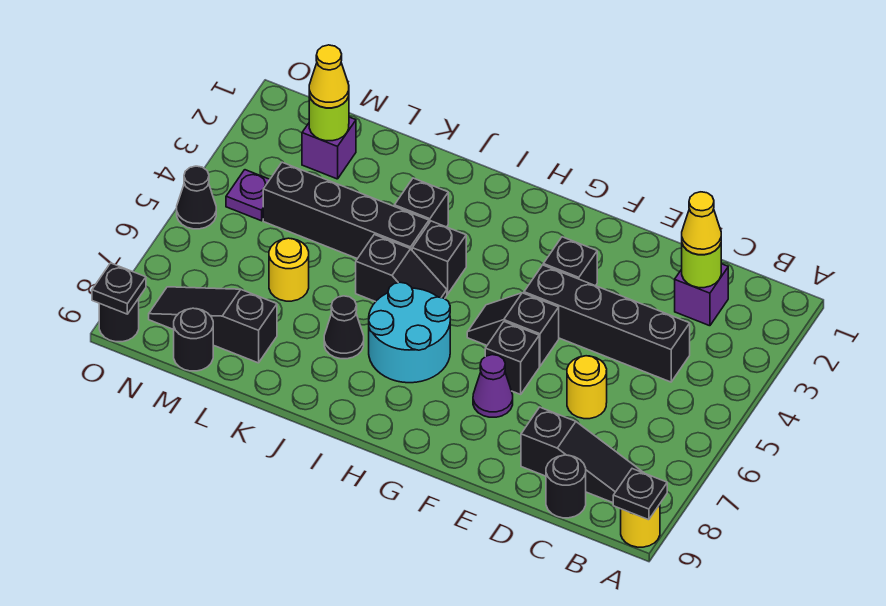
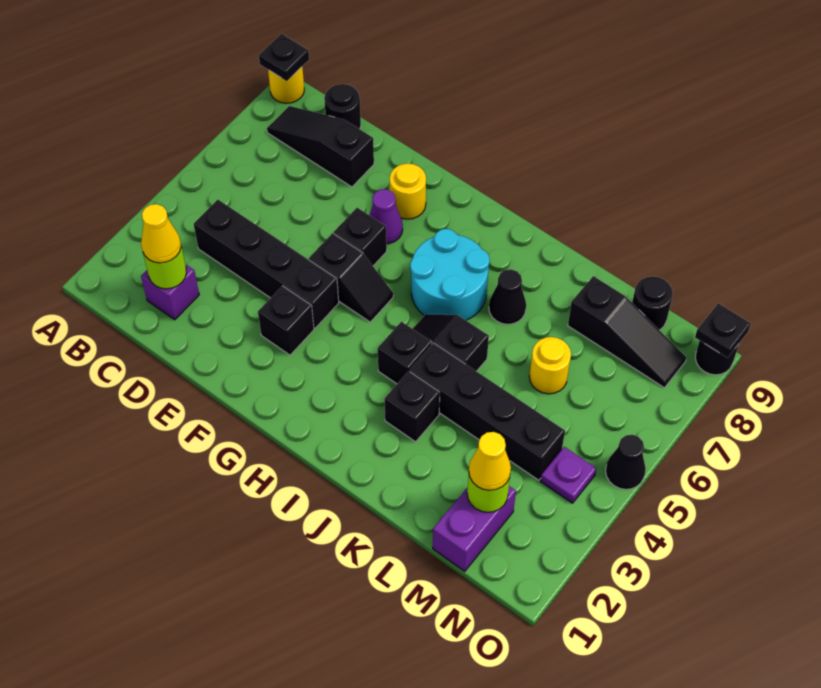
yellow round brick D6 level 1 -> yellow round brick F8 level 1
purple brick M2 level 1 -> purple brick M1:M2 level 1

